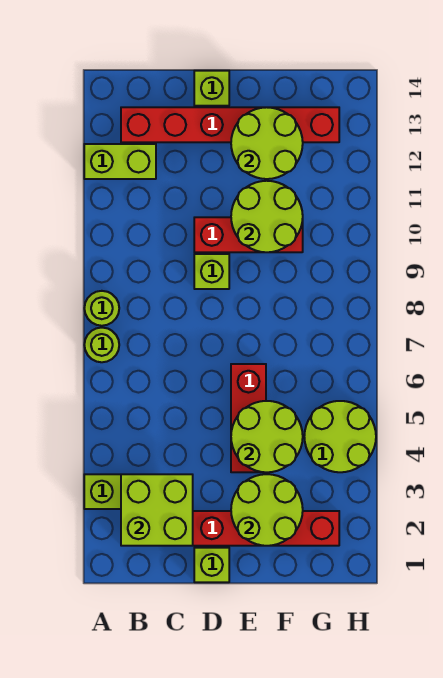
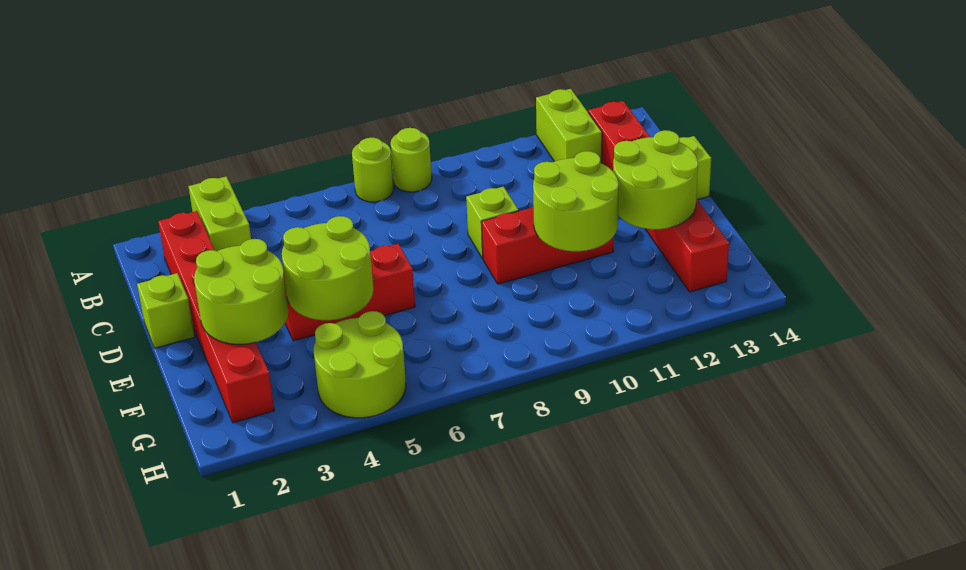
lime brick B2:C3 level 2 -> none
red brick D10:F10 level 1 -> red brick E9:E11 level 1

